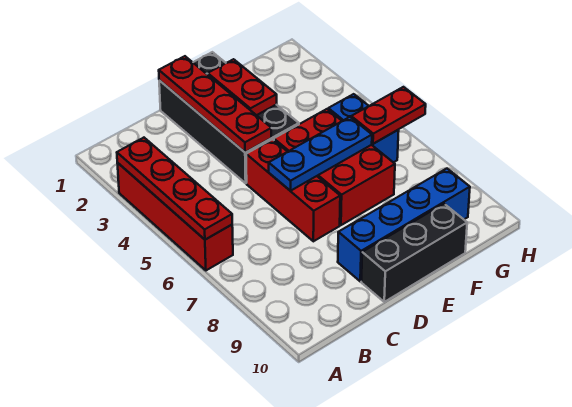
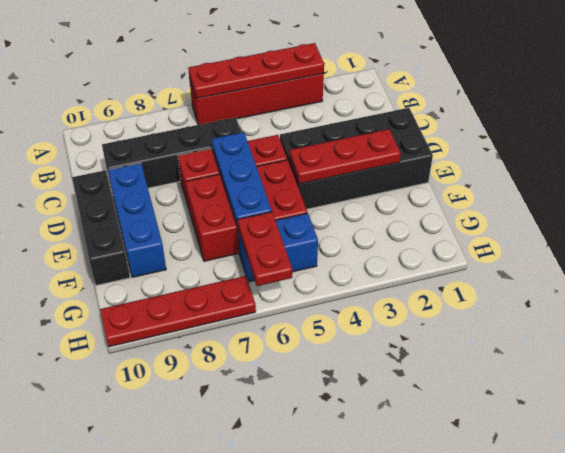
none -> black brick C6:C9 level 1
red plate D1:D4 level 2 -> red plate H7:H10 level 1
blue brick D9:G9 level 1 -> blue brick D9:F9 level 1
red plate E2:E3 level 2 -> red plate E2:E4 level 2

